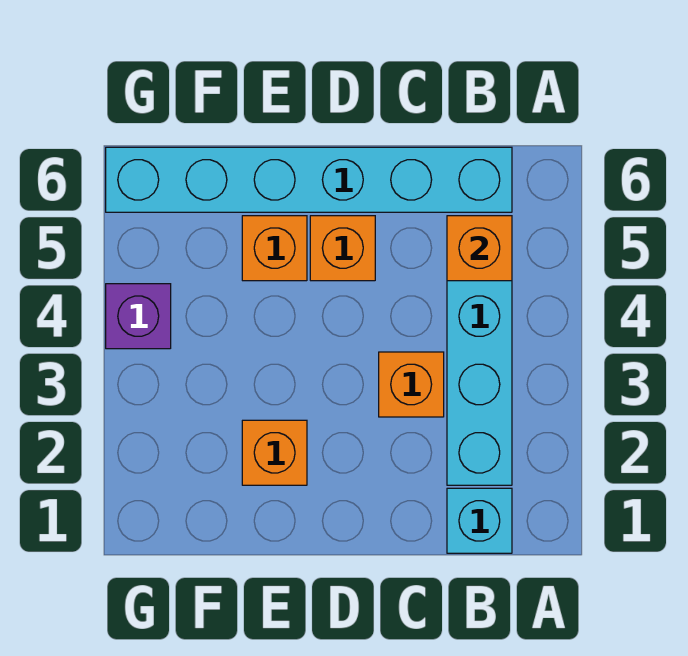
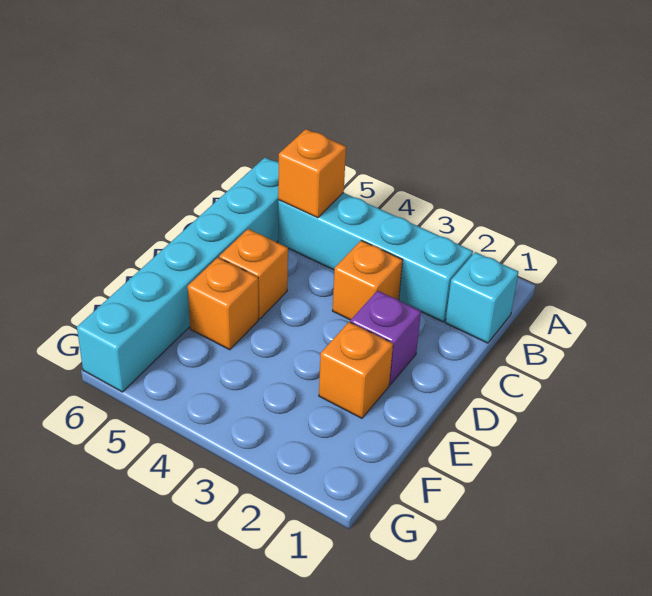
purple brick G4 level 1 -> purple brick D2 level 1

